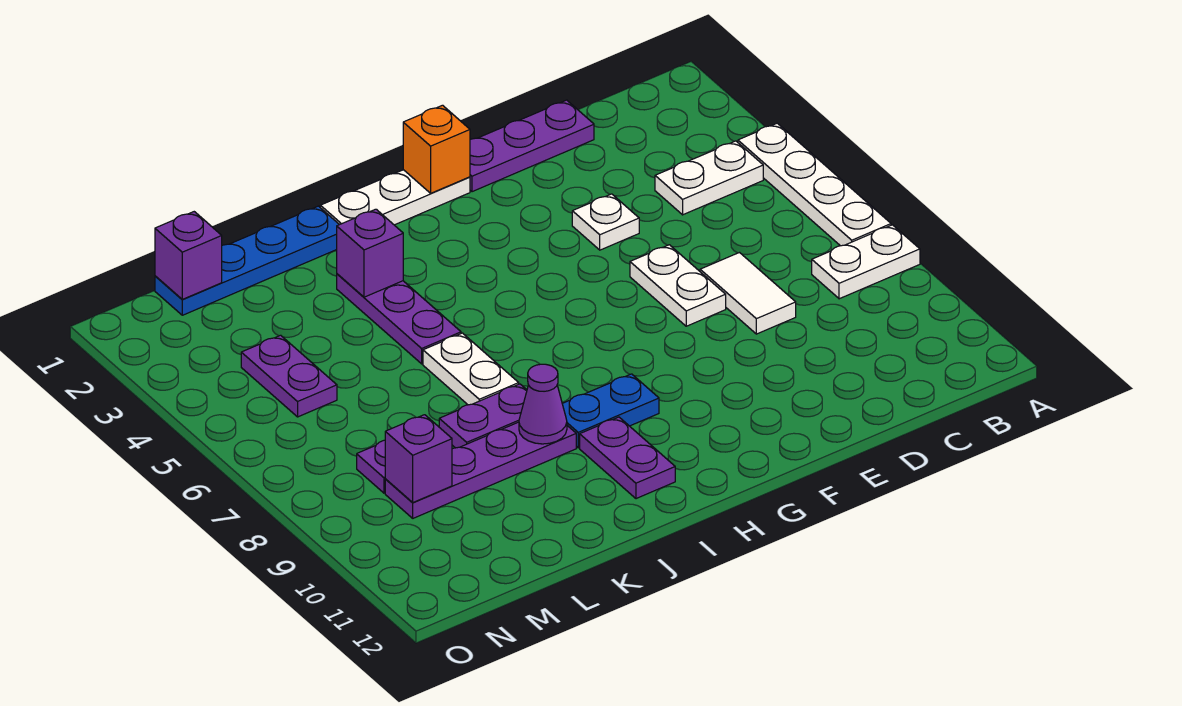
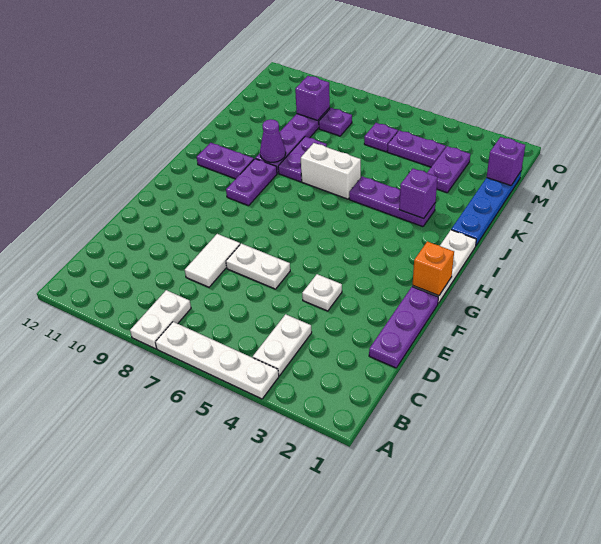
white tile D7:D8 level 1 -> white tile D8:E8 level 1
blue plate H9:I9 level 1 -> purple plate H9:I9 level 1
white plate J6:J7 level 1 -> white brick J6:J7 level 1
none -> purple plate L3:M3 level 1
none -> purple plate M6 level 1

